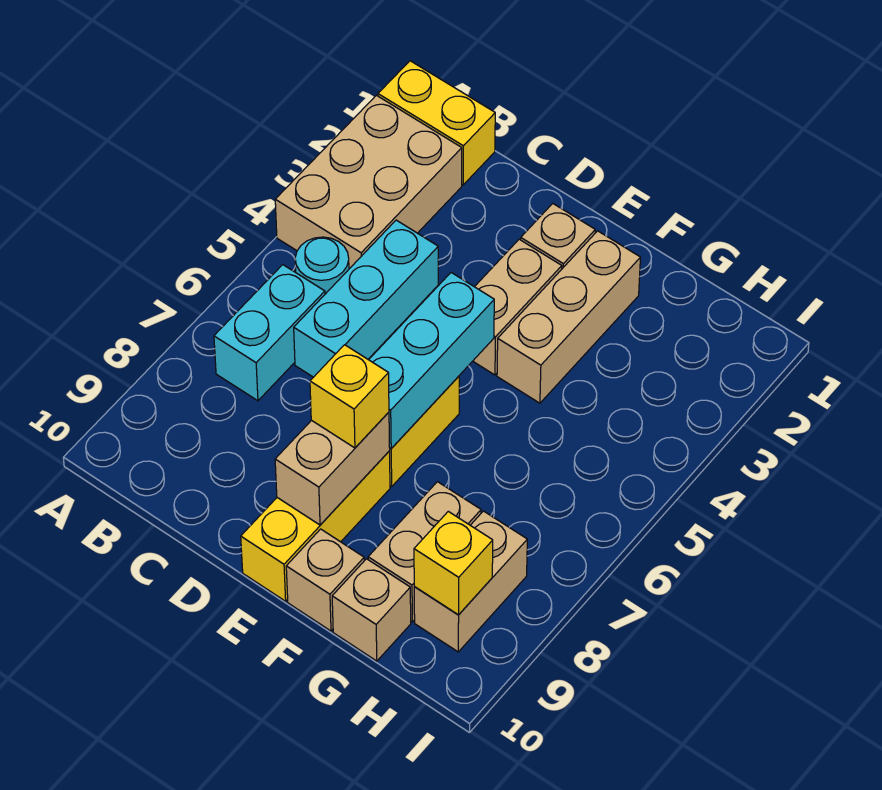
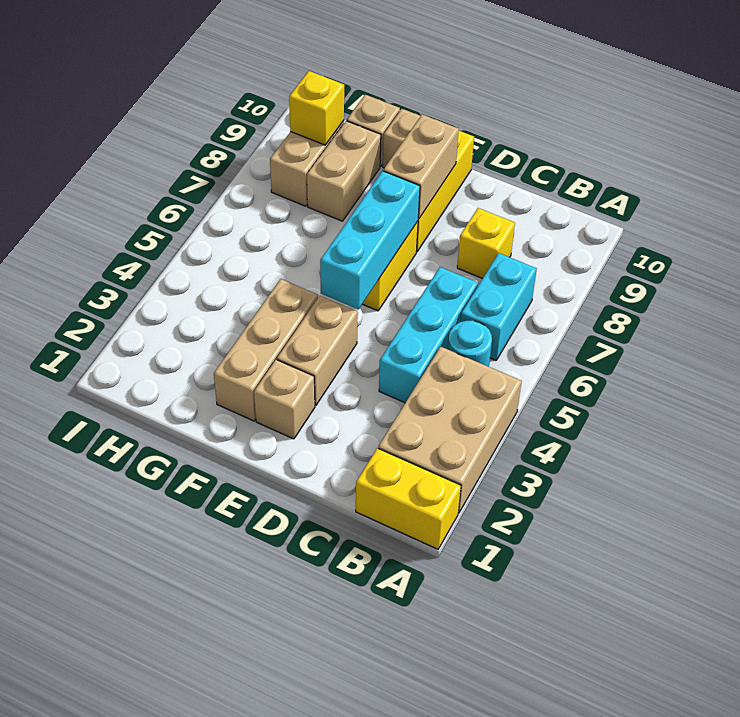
yellow brick E8 level 3 -> yellow brick C8 level 1

